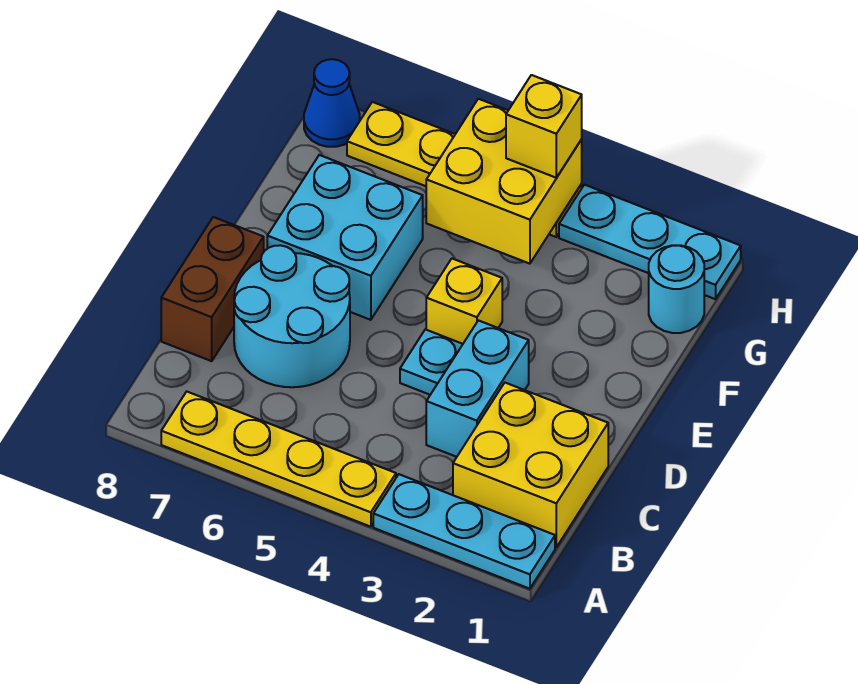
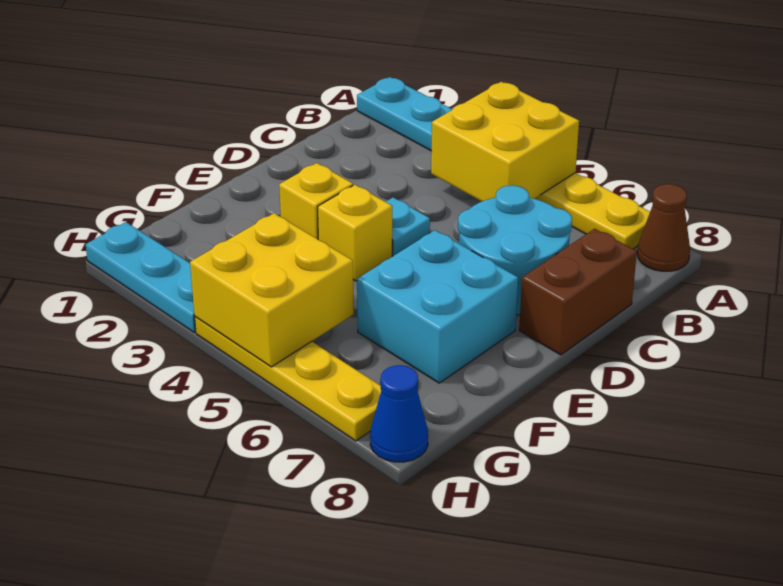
none -> brown cone A8 level 1
yellow brick B1:C2 level 1 -> yellow brick A4:B5 level 2
cyan brick C3:D3 level 1 -> none
cyan round brick G1 level 1 -> none
yellow brick H4 level 3 -> yellow brick E3 level 1

